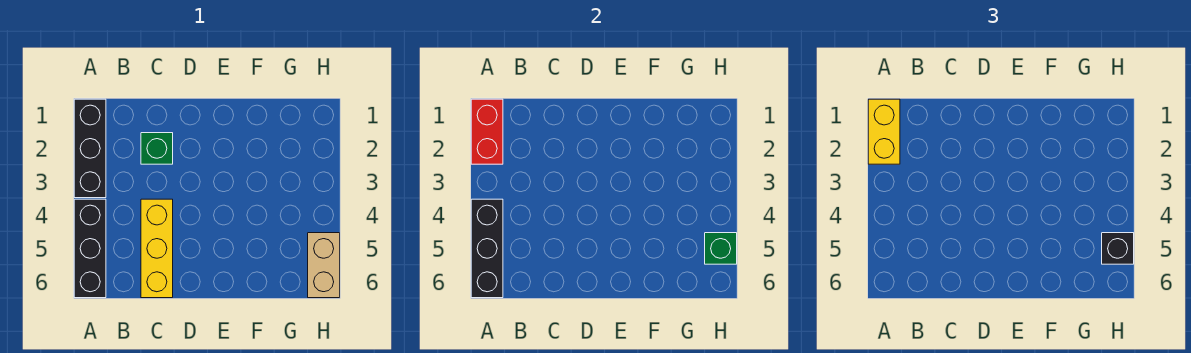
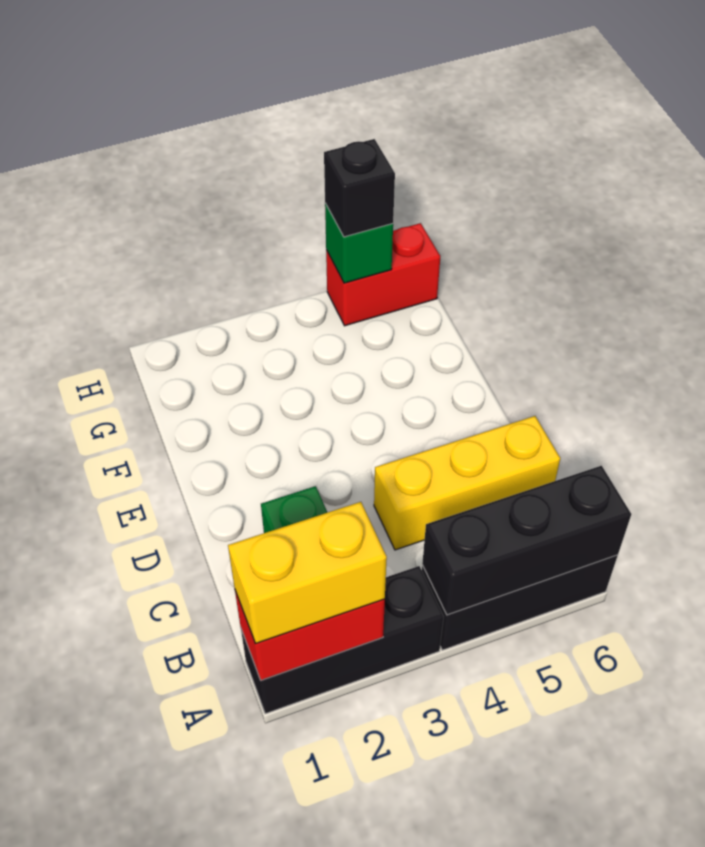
tan brick H5:H6 level 1 -> red brick H5:H6 level 1

